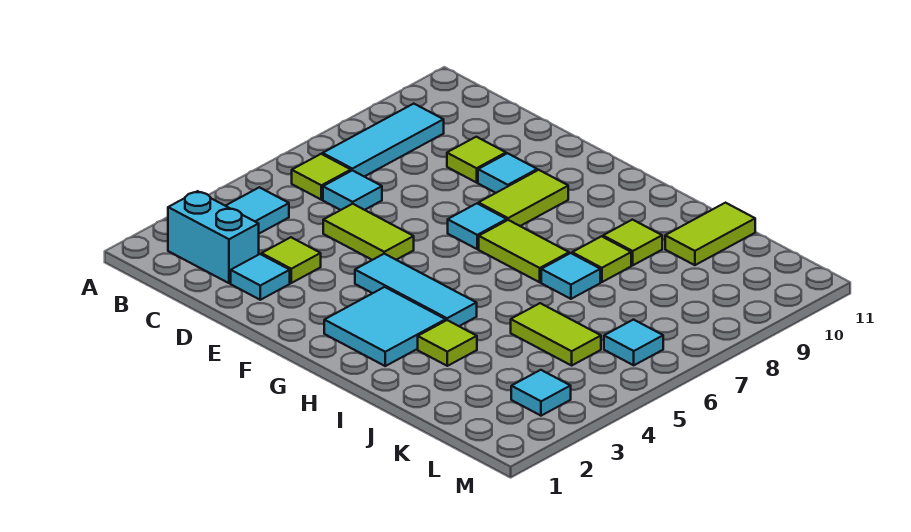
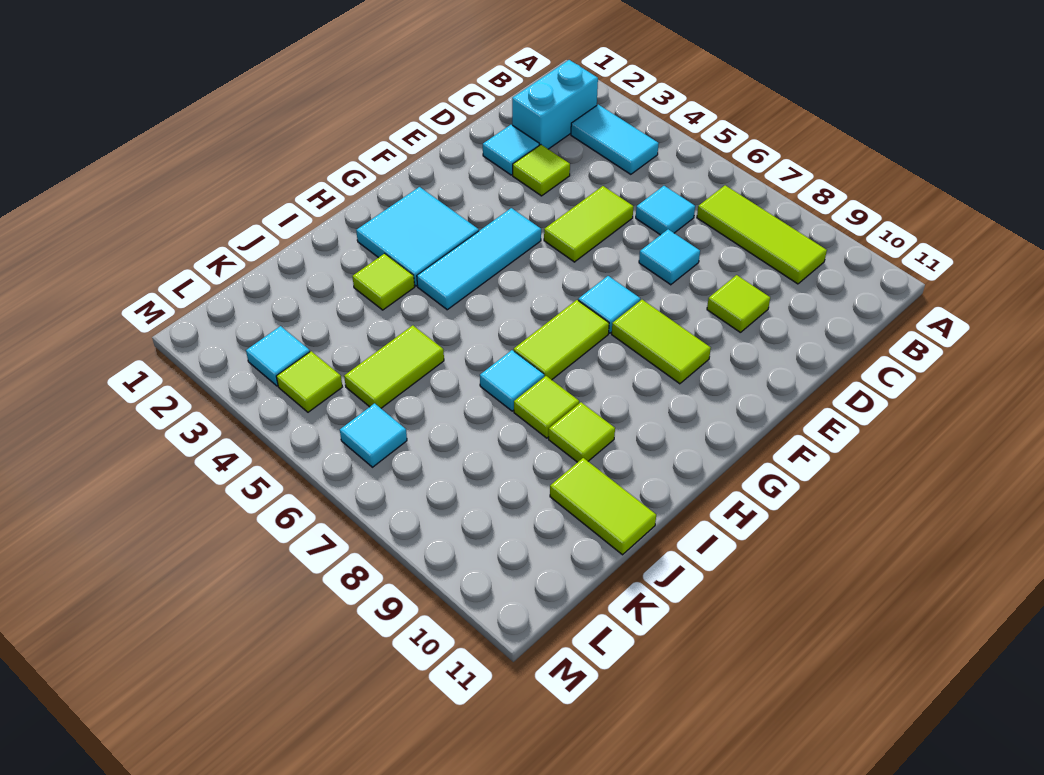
lime tile B6 level 1 -> lime tile L4 level 1
cyan tile B7:B9 level 1 -> lime tile B7:B9 level 1
cyan tile E9 level 1 -> cyan tile D7 level 1

